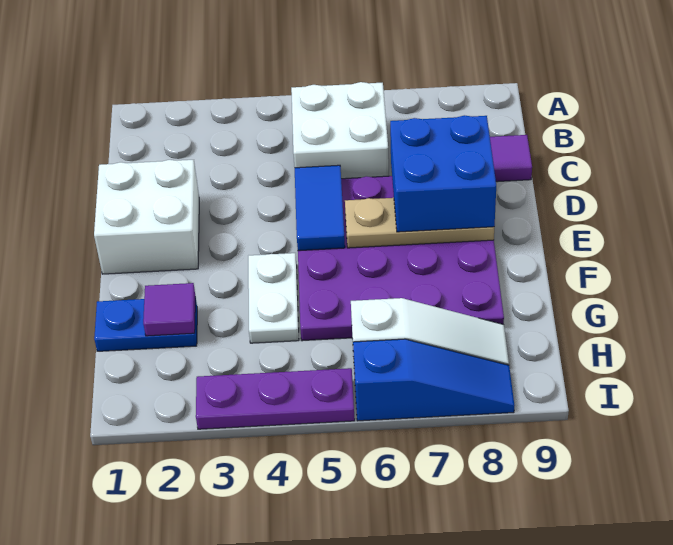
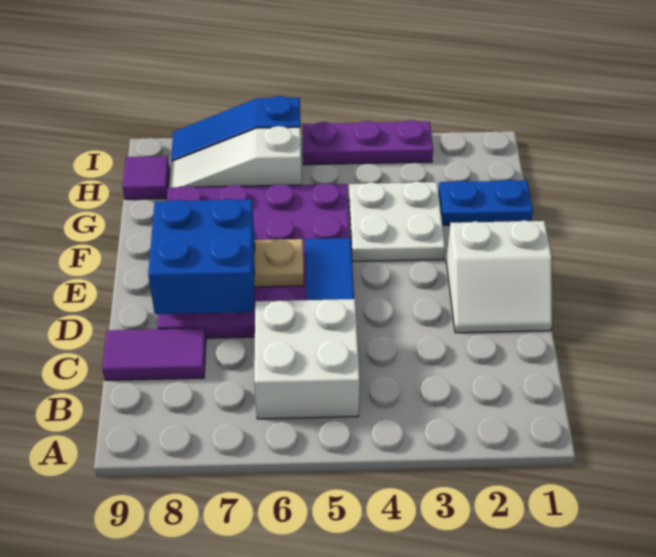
white brick D1:E2 level 1 -> white slope D1:E2 level 1 top E
white plate F4:G4 level 1 -> white plate F3:G4 level 1
purple tile G2 level 2 -> purple tile H9 level 1

